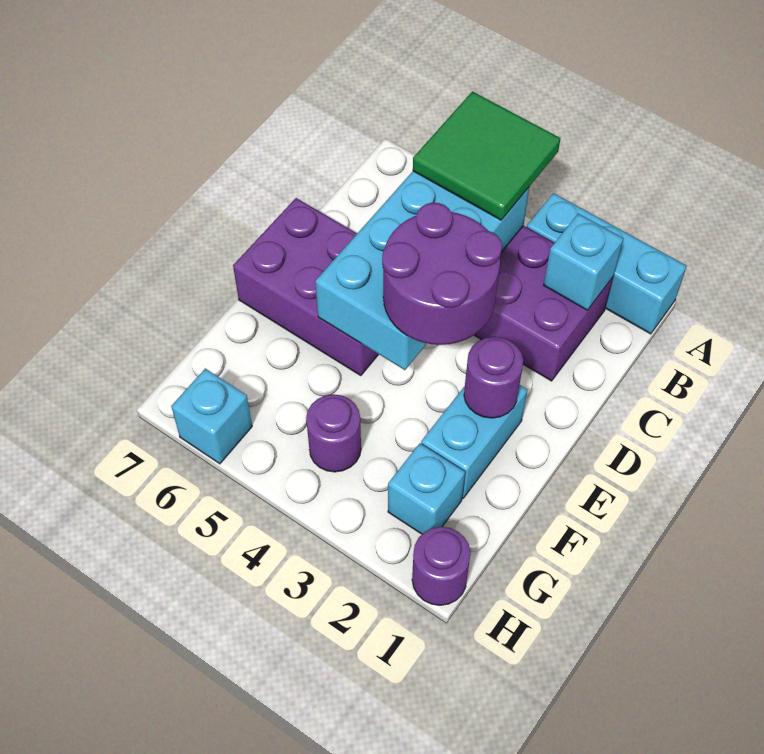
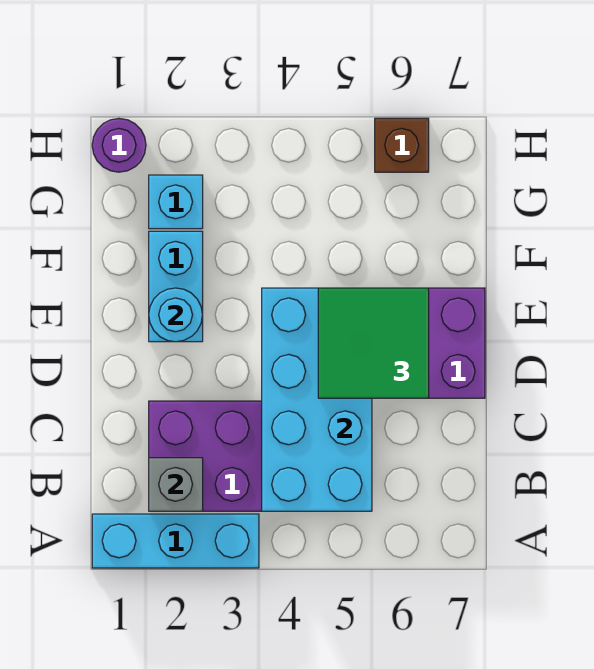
green tile A4:B5 level 3 -> green tile D5:E6 level 3
cyan brick B2 level 2 -> grey brick B2 level 2
purple round brick D3:E4 level 3 -> none
purple round brick E2 level 2 -> cyan round brick E2 level 2
purple round brick G4 level 1 -> none
cyan brick H6 level 1 -> brown brick H6 level 1

